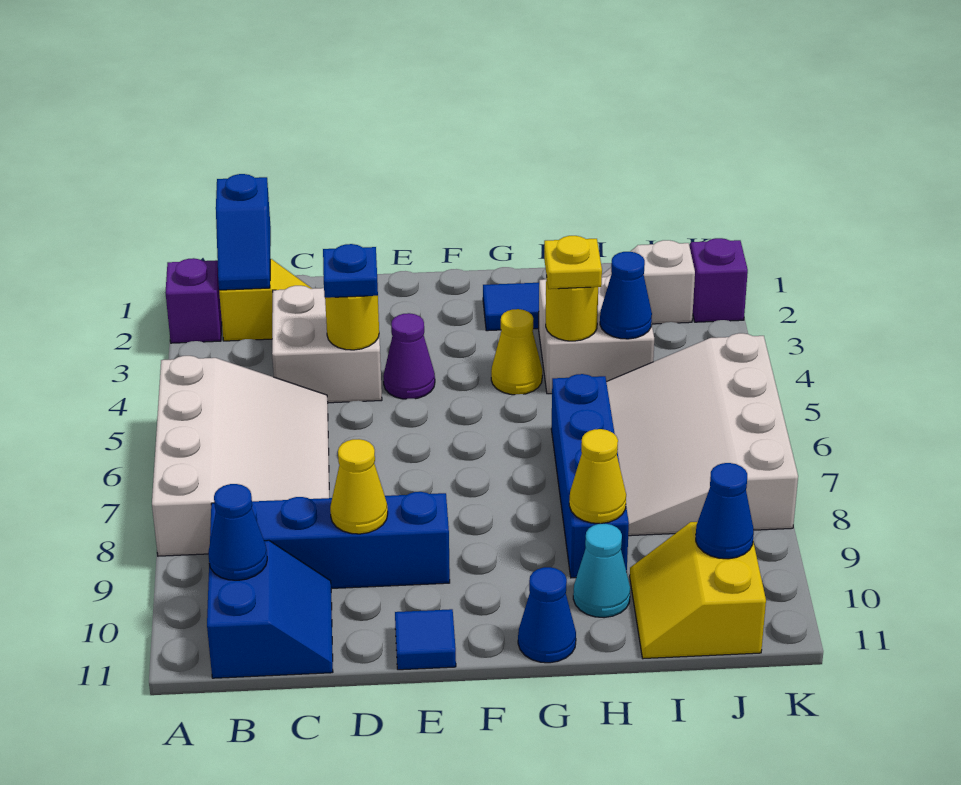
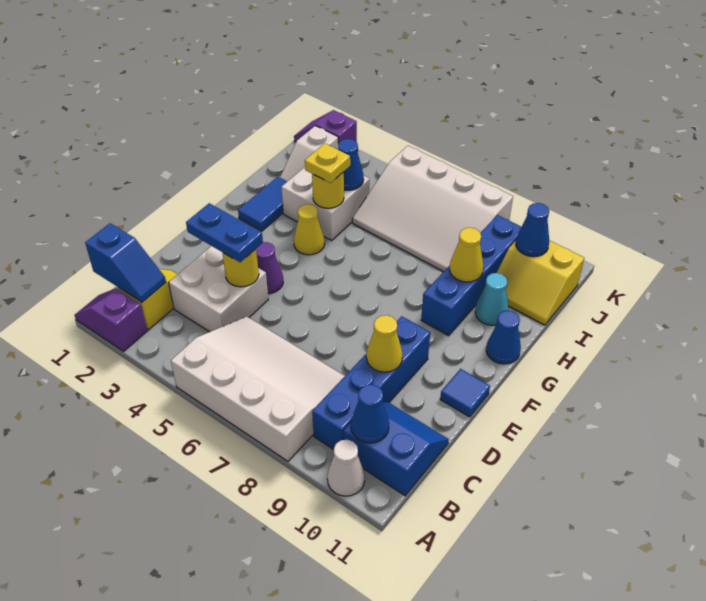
none -> white cone A10 level 1
blue plate D4 level 3 -> blue plate D3:D4 level 3
blue brick H6:H9 level 1 -> blue brick G9:J9 level 1

